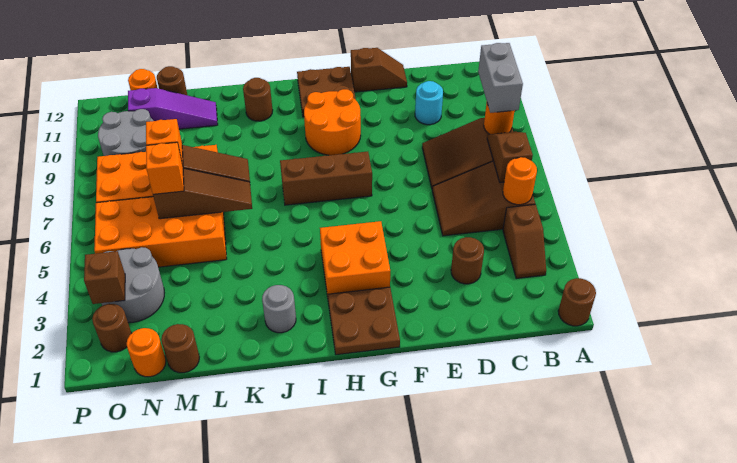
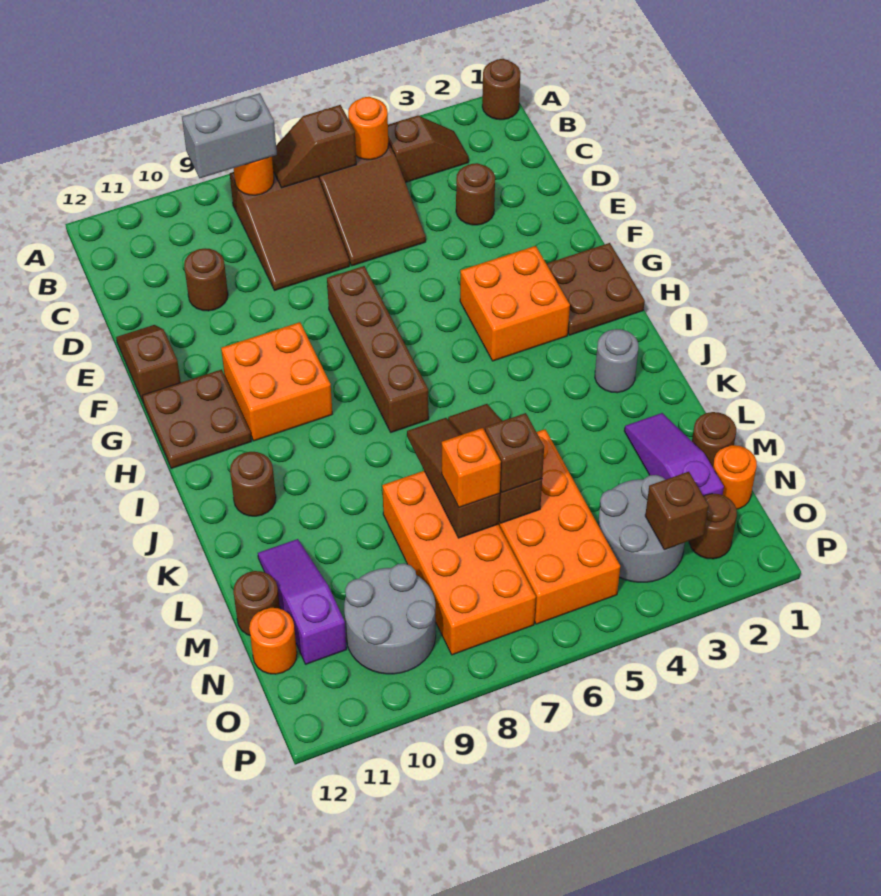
cyan round brick D10 level 1 -> brown round brick D10 level 1
brown brick G7:I7 level 1 -> brown brick F7:I7 level 1
orange round brick G9:H10 level 1 -> orange brick G9:H10 level 1
none -> purple slope L2:N2 level 1 top N
orange brick M6 level 3 -> brown brick M6 level 3

